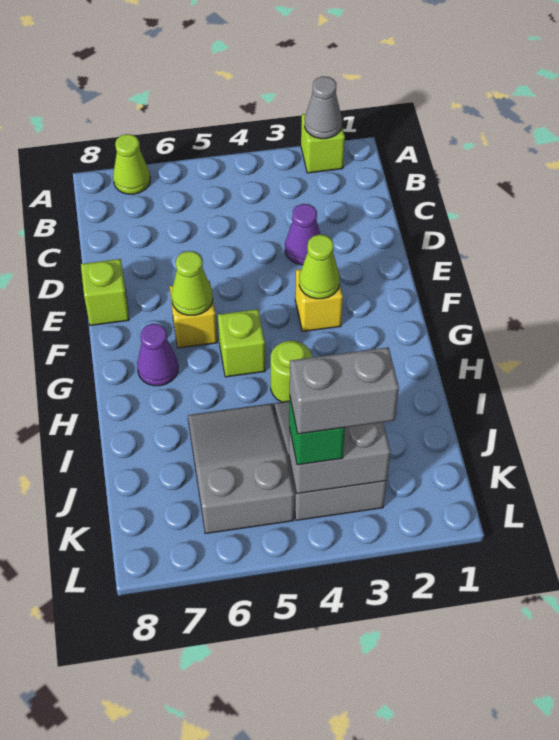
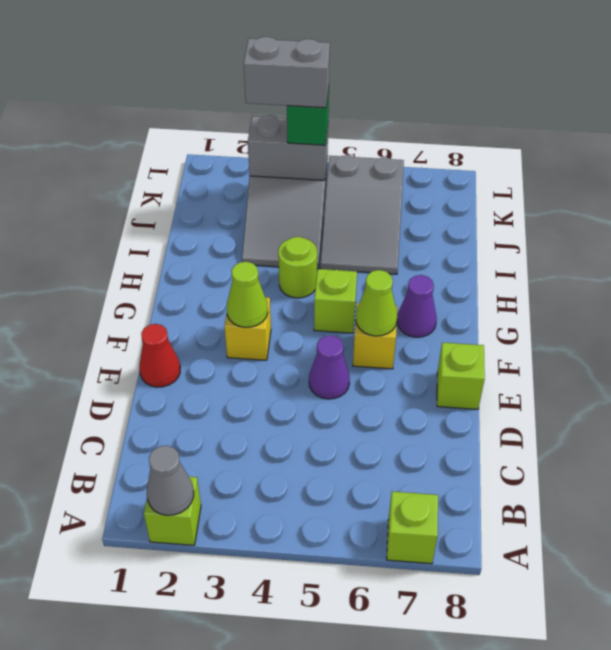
lime cone A7 level 1 -> lime brick A7 level 1
purple cone D3 level 1 -> purple cone E5 level 1
none -> red cone E1 level 1

